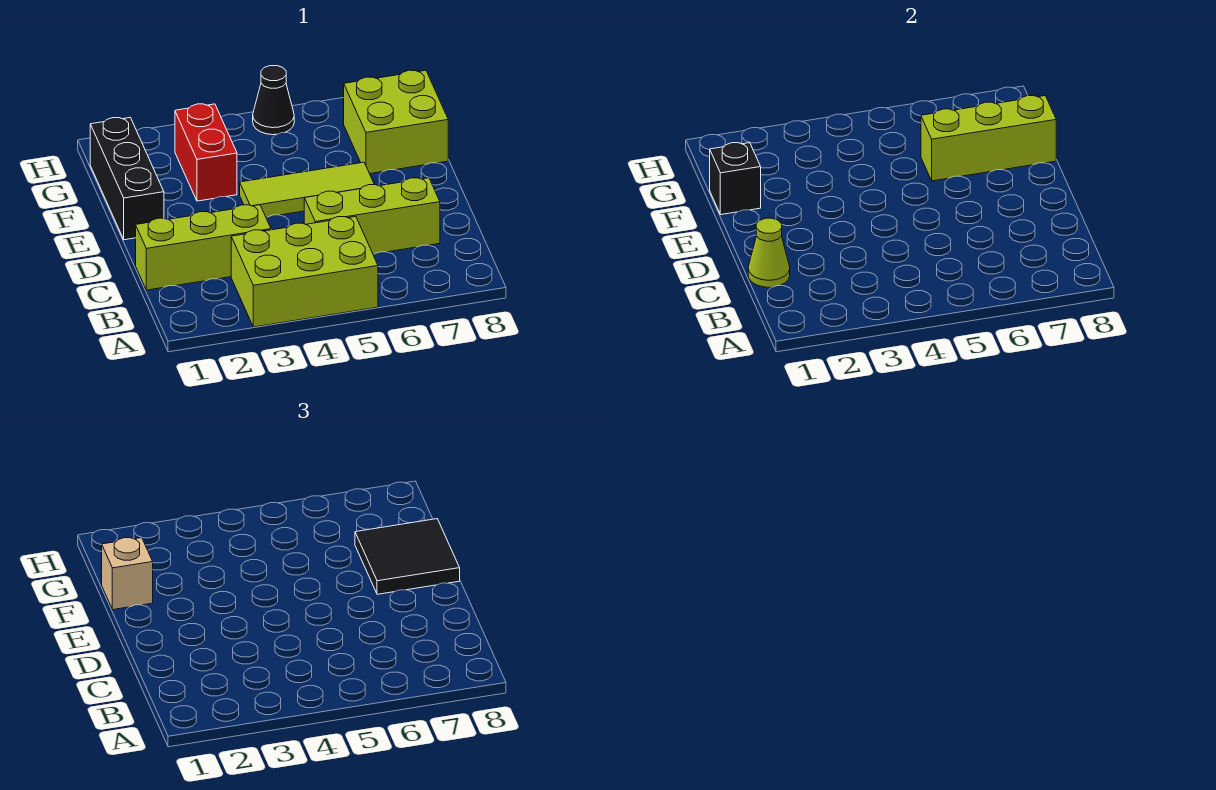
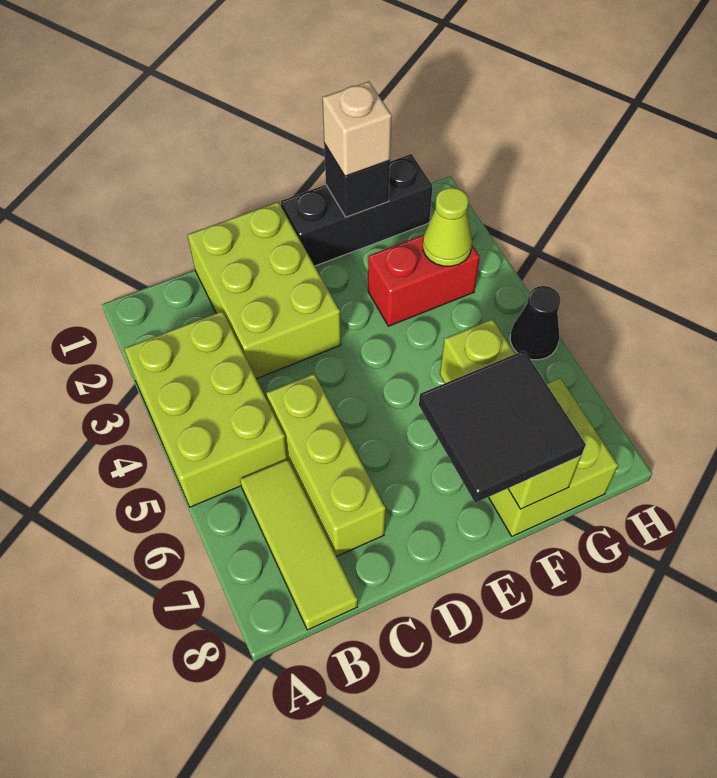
lime brick C1:C3 level 1 -> lime brick C1:D3 level 1
lime cone C1 level 2 -> lime cone G3 level 2
lime tile E4:E6 level 1 -> lime tile B6:B8 level 1

